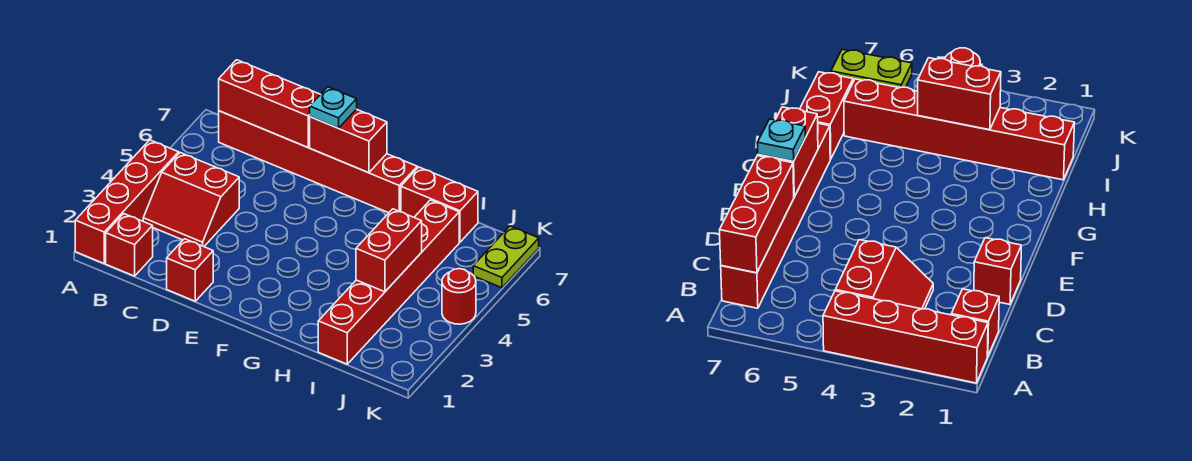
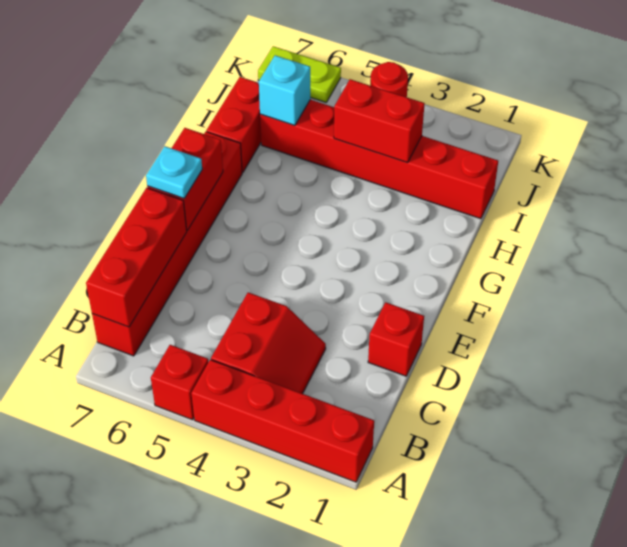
red brick B1 level 1 -> red brick A5 level 1
none -> cyan brick I6 level 2

